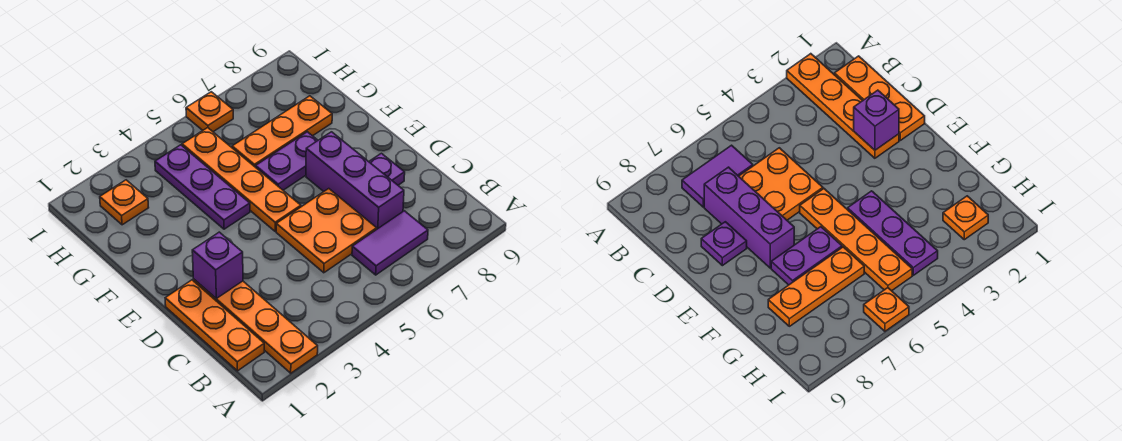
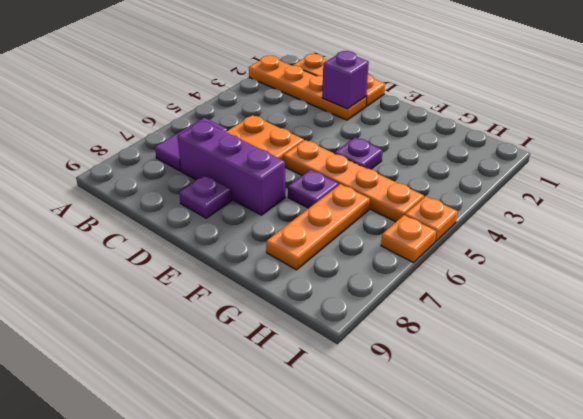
purple plate F4:H4 level 1 -> purple plate F4 level 1
purple plate F6:F7 level 1 -> purple plate F6 level 1
orange plate H2 level 1 -> orange plate I5 level 1

